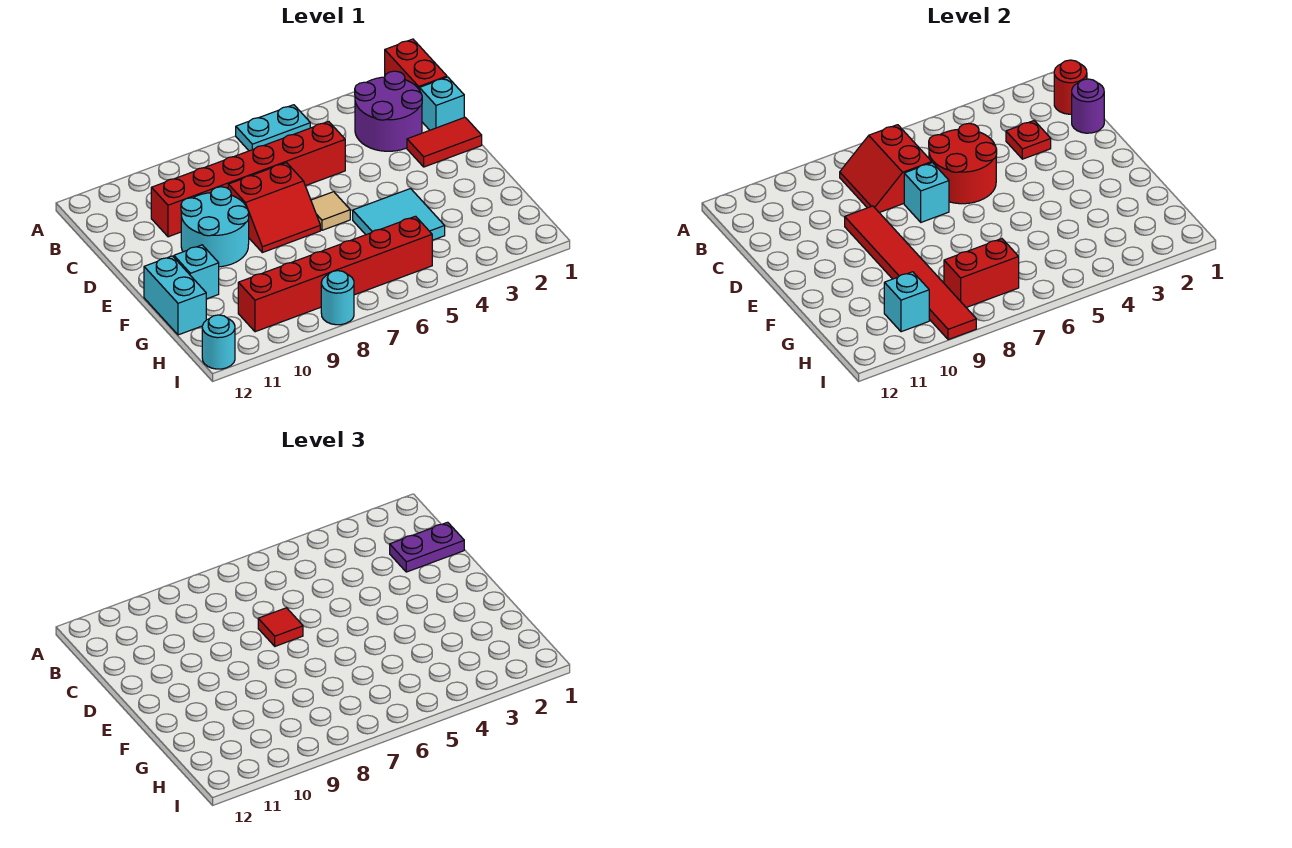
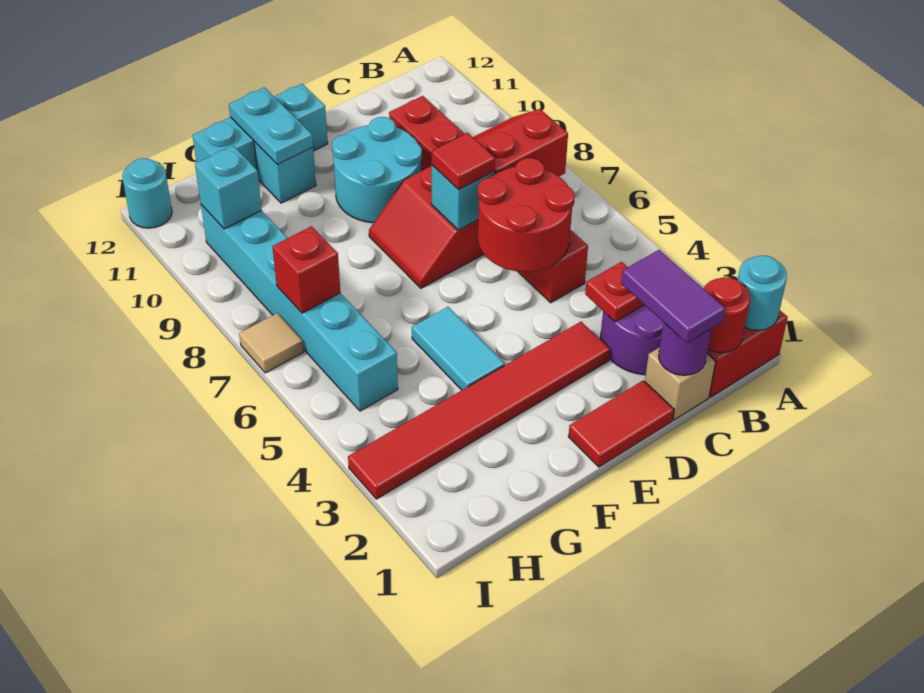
cyan plate A5:A6 level 1 -> cyan plate F11:F12 level 2
cyan brick C1 level 1 -> tan brick C1 level 1
purple plate C1:C2 level 3 -> purple tile C1:C2 level 3
red tile D1:D2 level 1 -> red tile D1:E1 level 1
red tile D9:I9 level 2 -> red tile D3:I3 level 1
tan tile E6 level 1 -> tan tile I7 level 1
cyan tile F4:G5 level 1 -> cyan tile F4:F5 level 1
cyan brick F12:G12 level 1 -> cyan brick E12:G12 level 1
red brick H5:H10 level 1 -> cyan brick H5:H10 level 1
red brick H7:H8 level 2 -> red brick H7 level 2
cyan round brick I8 level 1 -> cyan round brick A1 level 2

